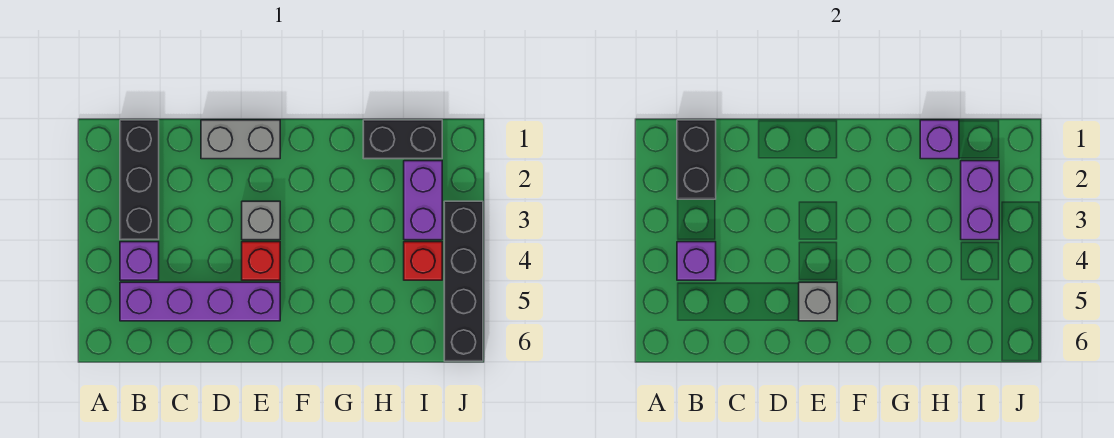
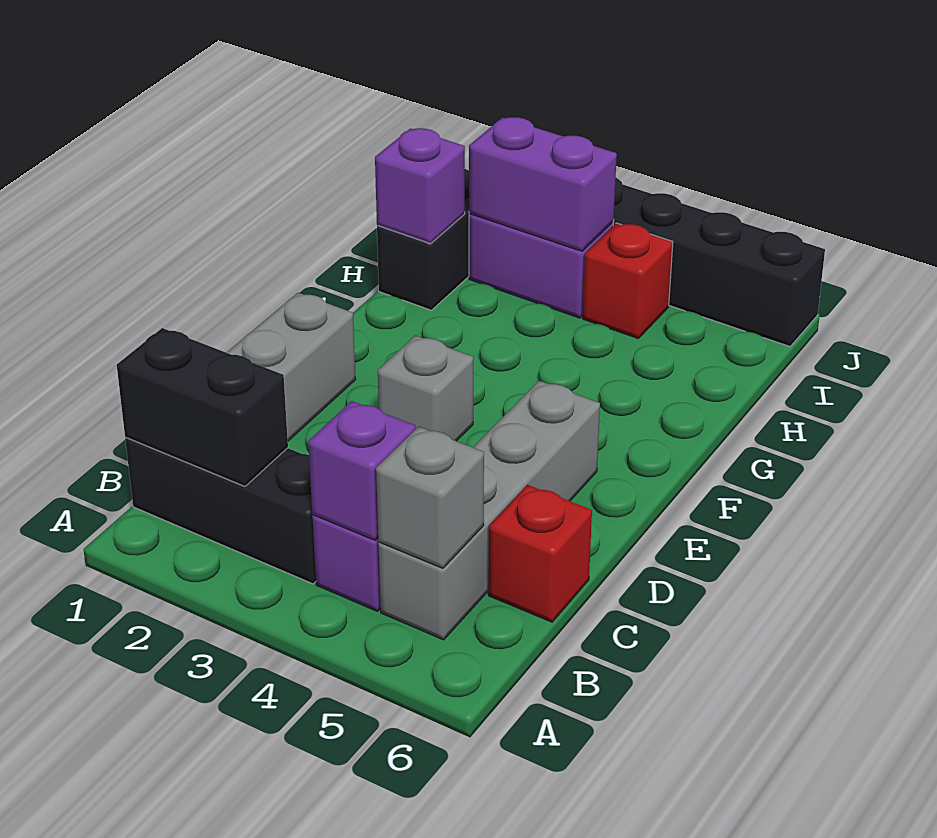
purple brick B5:E5 level 1 -> grey brick B5:E5 level 1
red brick E4 level 1 -> red brick C6 level 1
grey brick E5 level 2 -> grey brick B5 level 2

